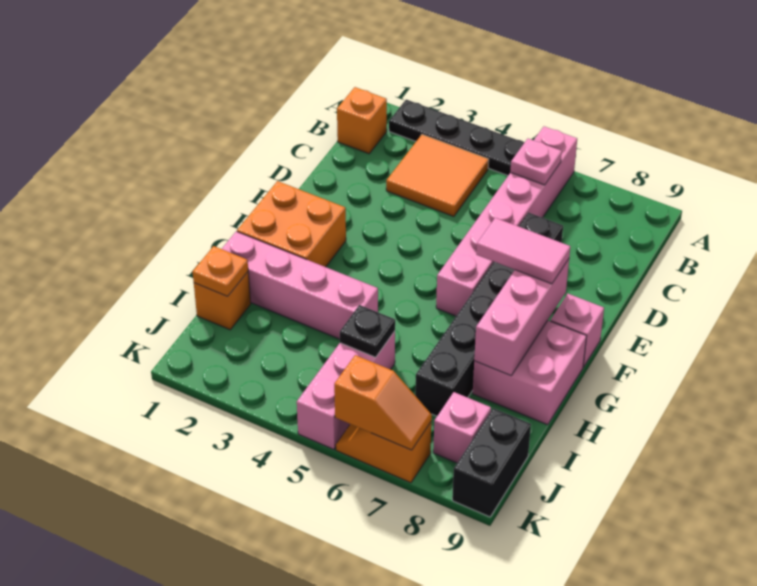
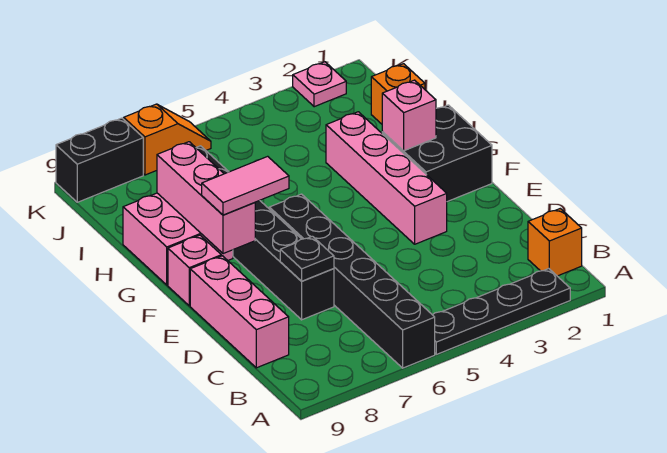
pink brick A6:F6 level 1 -> black brick A6:F6 level 1
orange tile B3:C4 level 1 -> none
pink plate B6 level 2 -> pink plate K2 level 1
orange brick F1:G2 level 1 -> black brick F1:G2 level 1
pink brick H1:H4 level 1 -> pink brick E3:H3 level 1
orange plate I1 level 2 -> none
pink brick I5:K5 level 1 -> pink brick C9:E9 level 1
black plate I5 level 2 -> black plate D7 level 2
pink brick J8 level 1 -> pink brick G2 level 2
black brick J9:K9 level 1 -> black brick K8:K9 level 1
orange slope K6:K7 level 2 top 6 -> none

